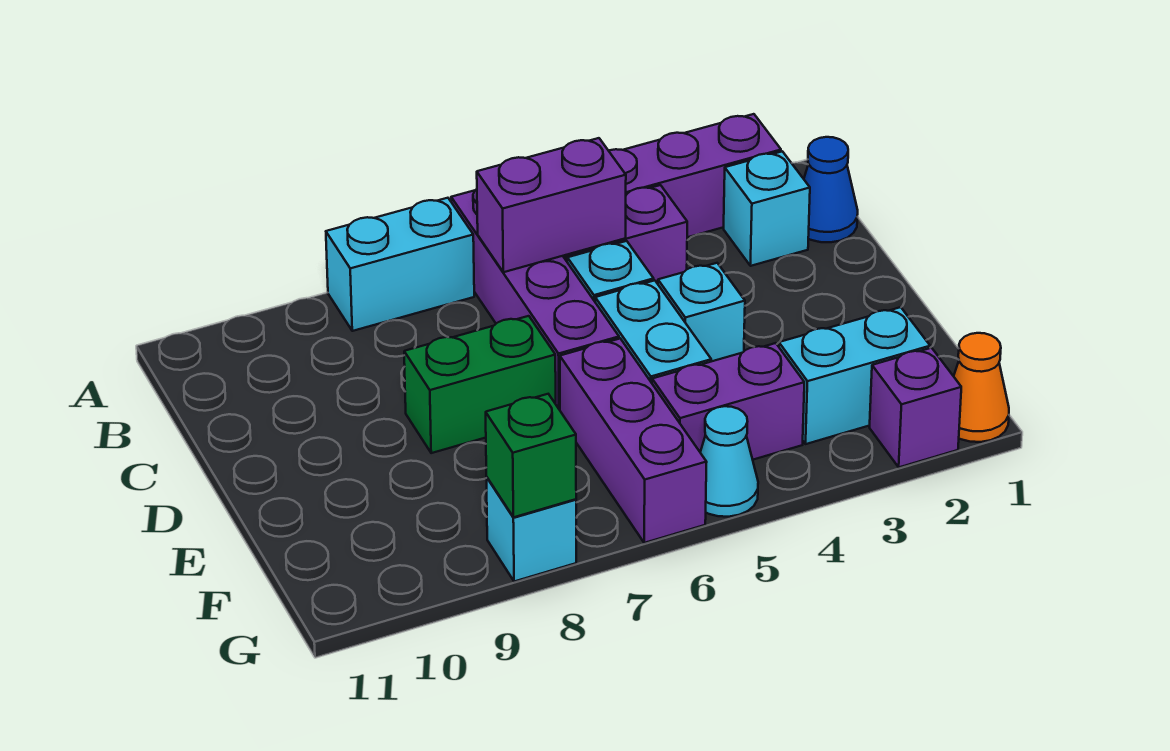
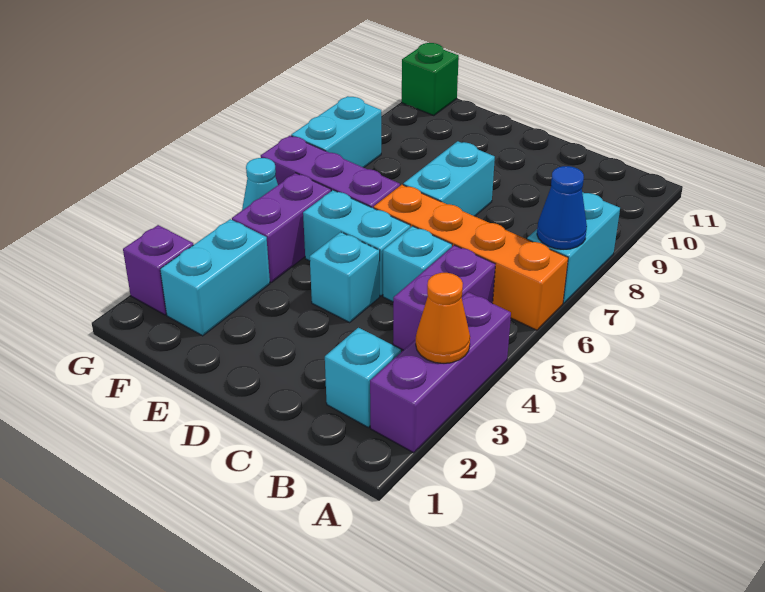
purple brick A6:D6 level 1 -> orange brick A6:D6 level 1
blue cone B1 level 1 -> blue cone A7 level 2
purple brick B5:B6 level 2 -> none
green brick D7:D8 level 1 -> cyan brick D7:D8 level 1
orange cone G1 level 1 -> orange cone A3 level 2
cyan brick G8 level 1 -> cyan brick G7:G8 level 1
green brick G8 level 2 -> green brick G11 level 1

